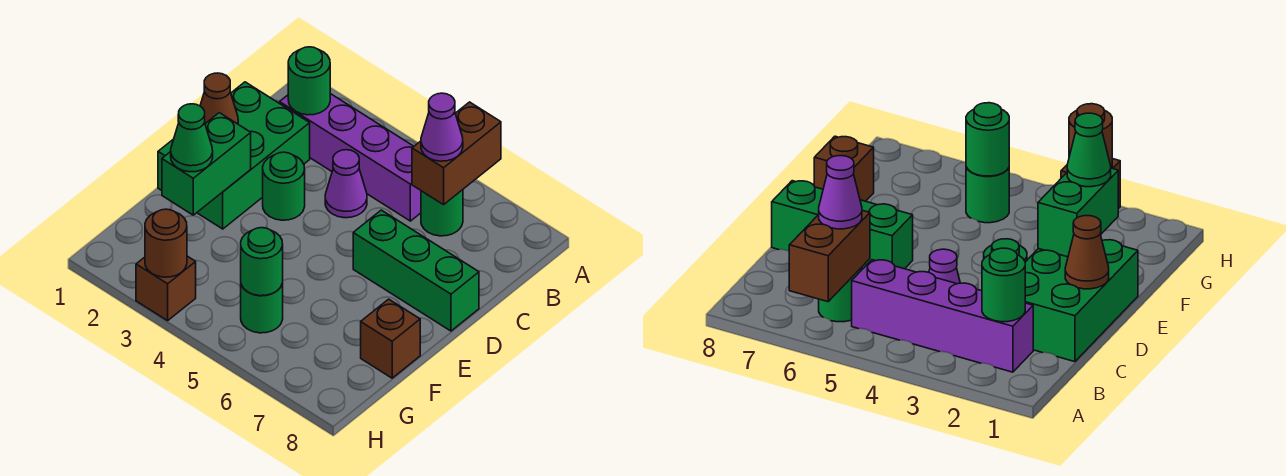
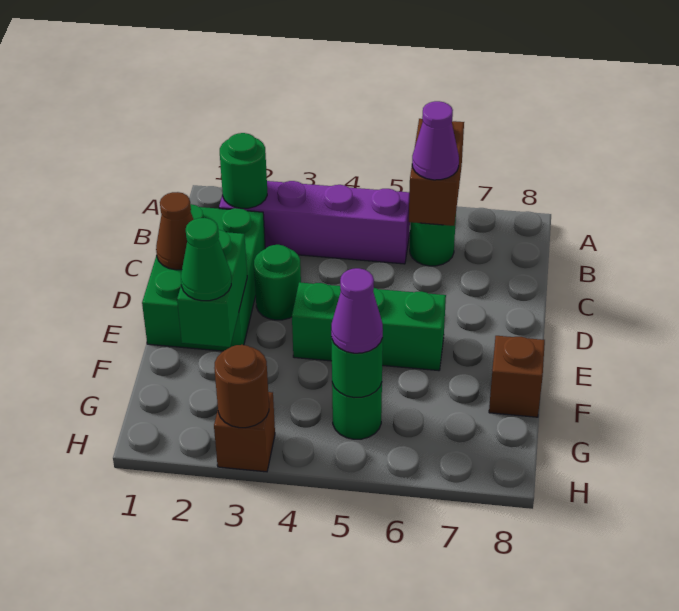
purple cone C4 level 1 -> purple cone G5 level 3
green brick D6:D8 level 1 -> green brick E4:E6 level 1

